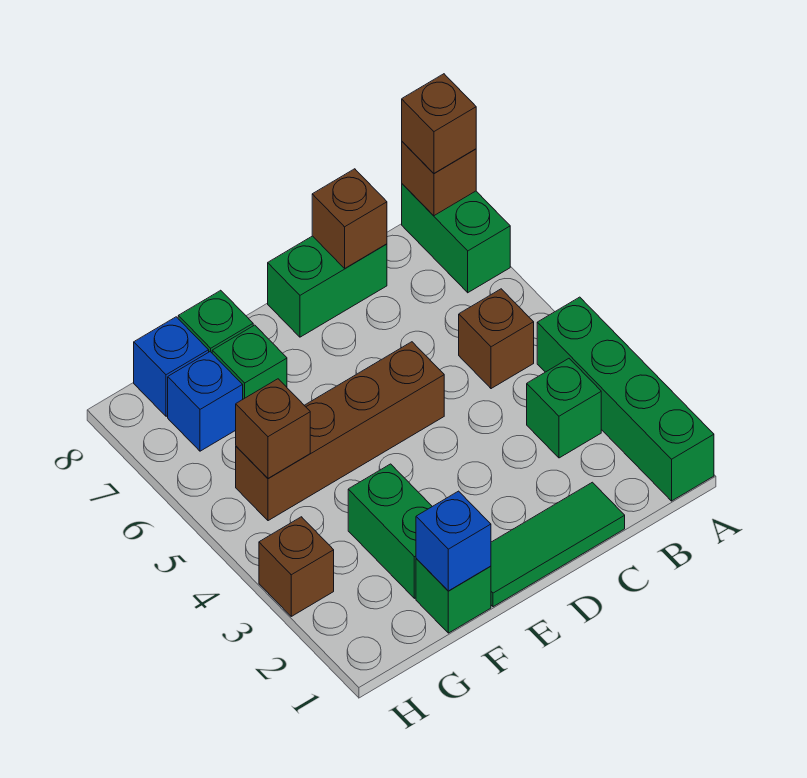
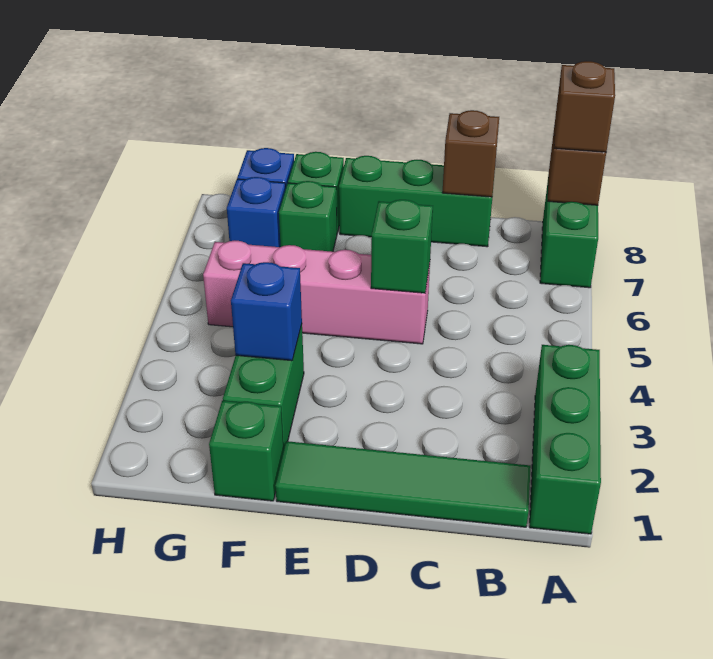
green brick A1:A4 level 1 -> green brick A1:A3 level 1
green brick B3 level 1 -> green brick D5 level 2
brown brick B5 level 1 -> none
green tile C1:E1 level 1 -> green tile B1:E1 level 1
green brick C8:D8 level 1 -> green brick C8:E8 level 1
brown brick D5:G5 level 1 -> pink brick D5:G5 level 1
blue brick F1 level 2 -> blue brick F3 level 2
brown brick G5 level 2 -> none
brown brick H3 level 1 -> none

